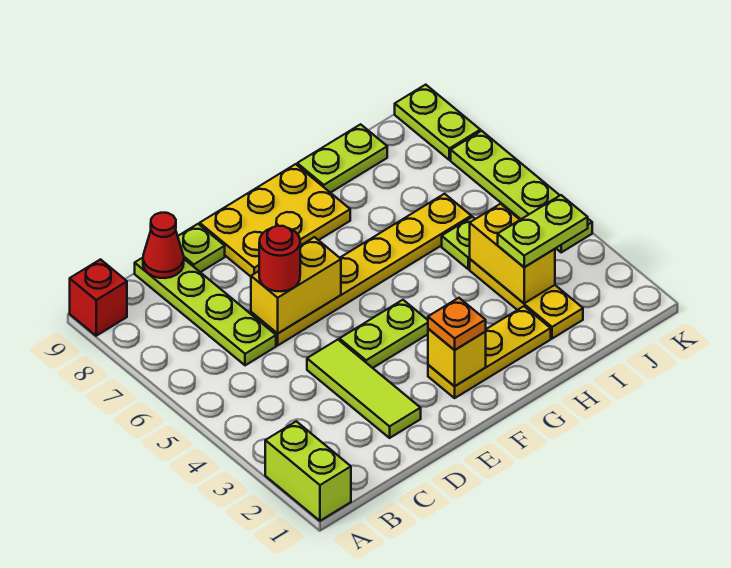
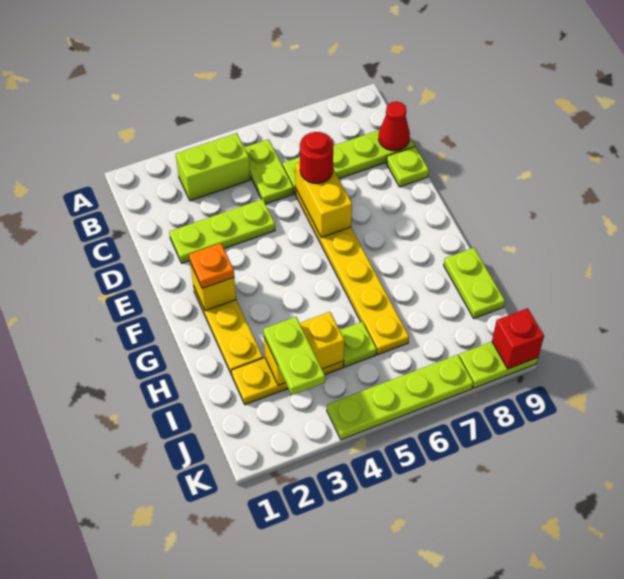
lime brick A1:A2 level 1 -> lime brick B3:B4 level 1
red brick A9 level 1 -> red brick K9 level 2
lime tile D2:D4 level 1 -> lime plate D2:D4 level 1
lime plate E4:F4 level 1 -> lime plate B5:C5 level 1
yellow plate E8:G9 level 1 -> none

